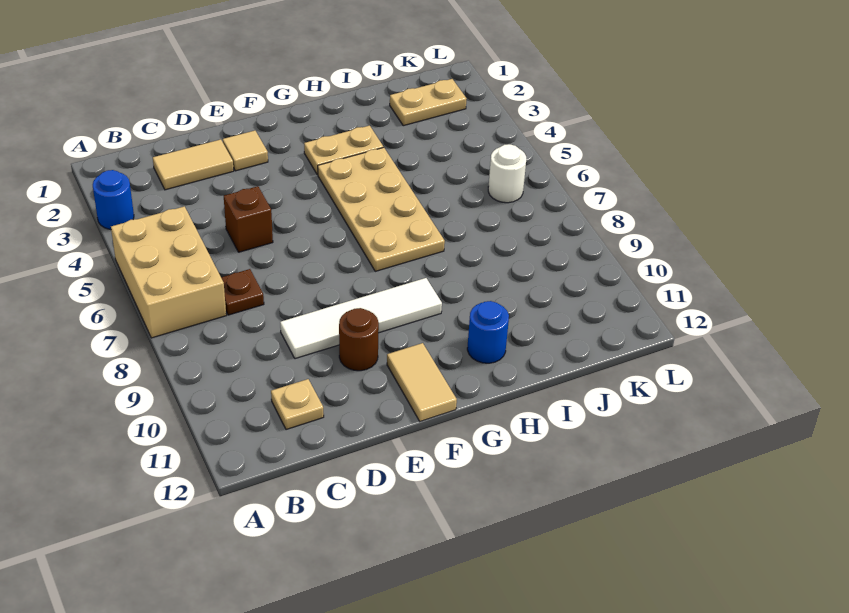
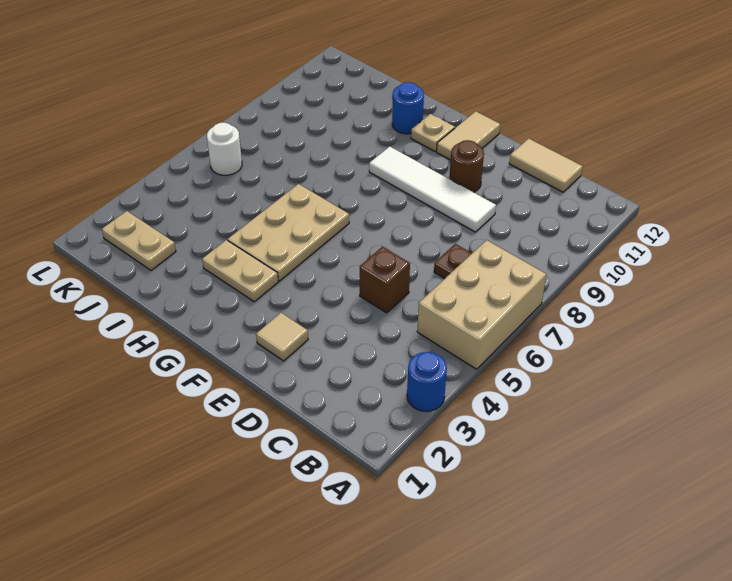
tan tile C2:D2 level 1 -> tan tile C12:D12 level 1
tan plate C11 level 1 -> tan plate G11 level 1
tan plate G4:H7 level 1 -> tan plate G4:H6 level 1

